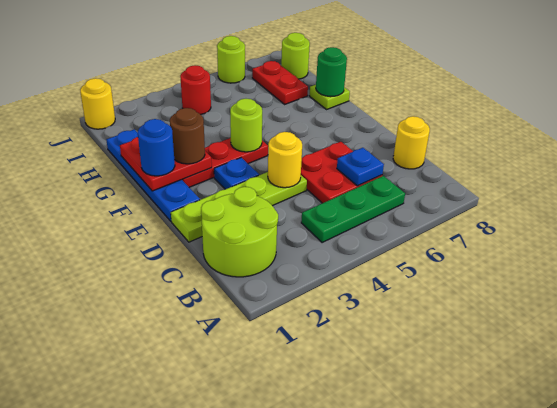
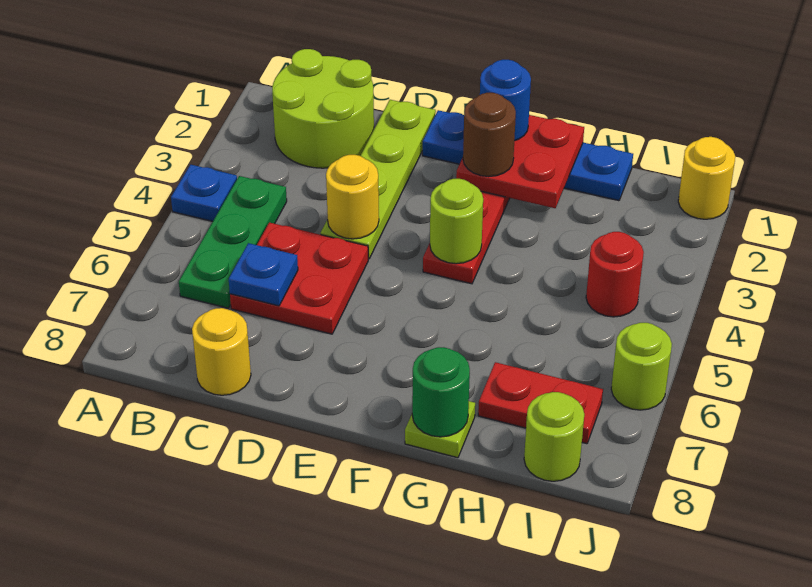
blue plate E3 level 1 -> blue plate A4 level 1

